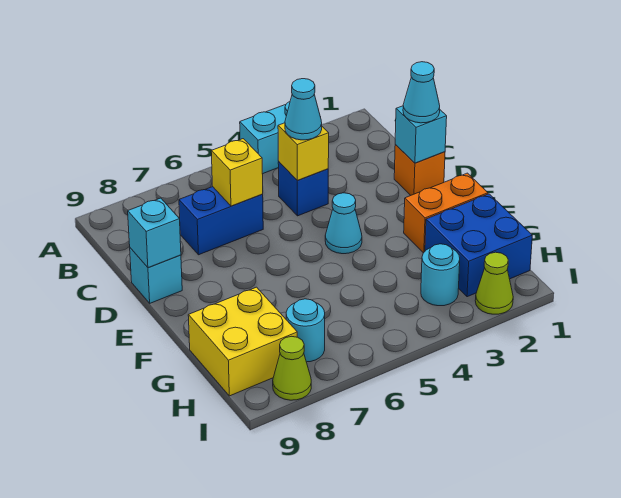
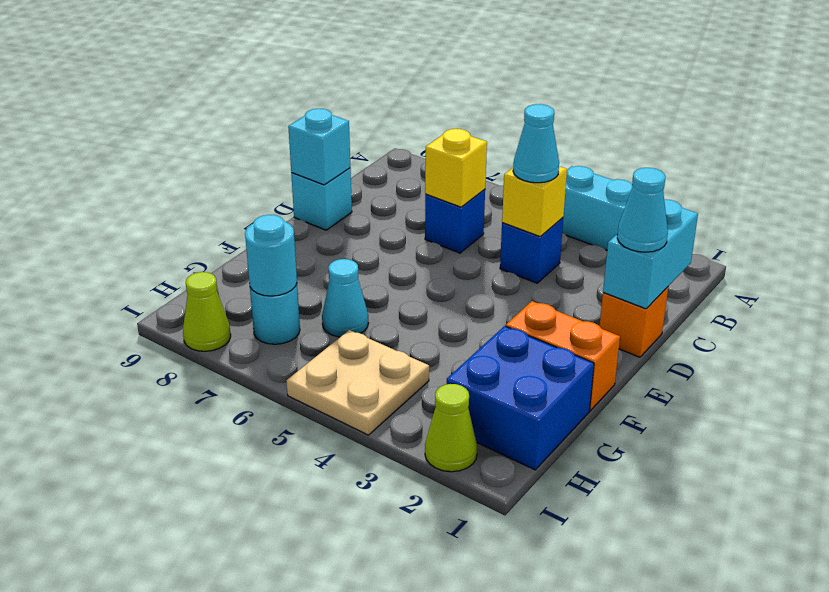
blue brick C6:C7 level 1 -> blue brick C6 level 1
cyan brick D1 level 2 -> cyan brick C1:D1 level 2
cyan cone E4 level 1 -> cyan cone G6 level 1
yellow brick G8:H9 level 1 -> none
cyan round brick H3 level 1 -> cyan round brick H7 level 2
none -> tan plate H4:I5 level 1

